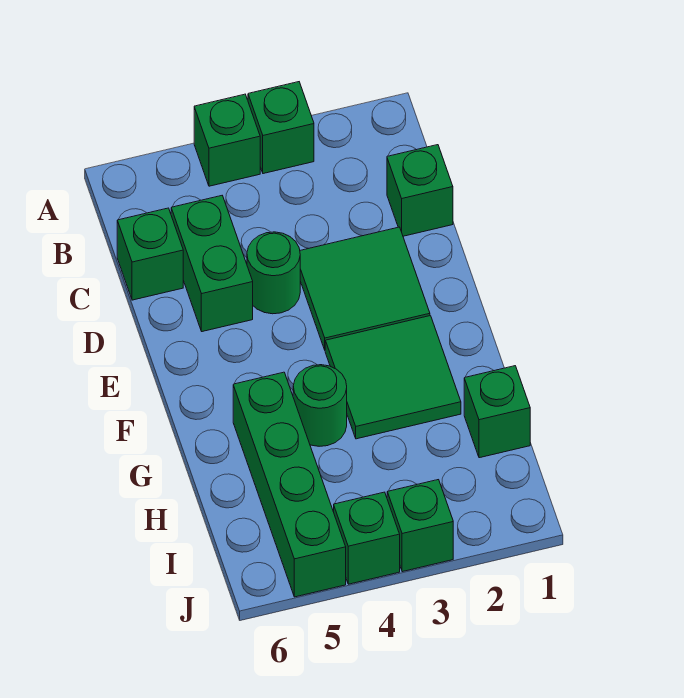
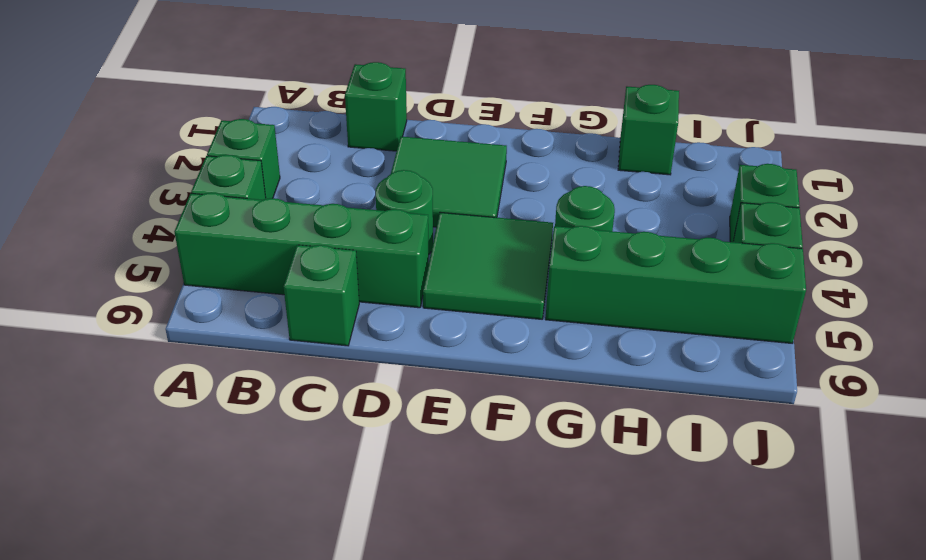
green brick C5:D5 level 1 -> green brick A5:D5 level 1
green tile F2:G3 level 1 -> green tile E4:F5 level 1

